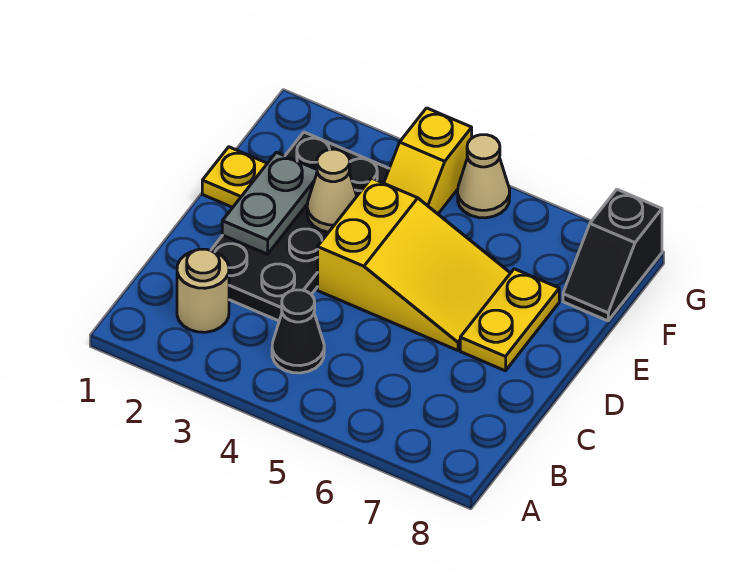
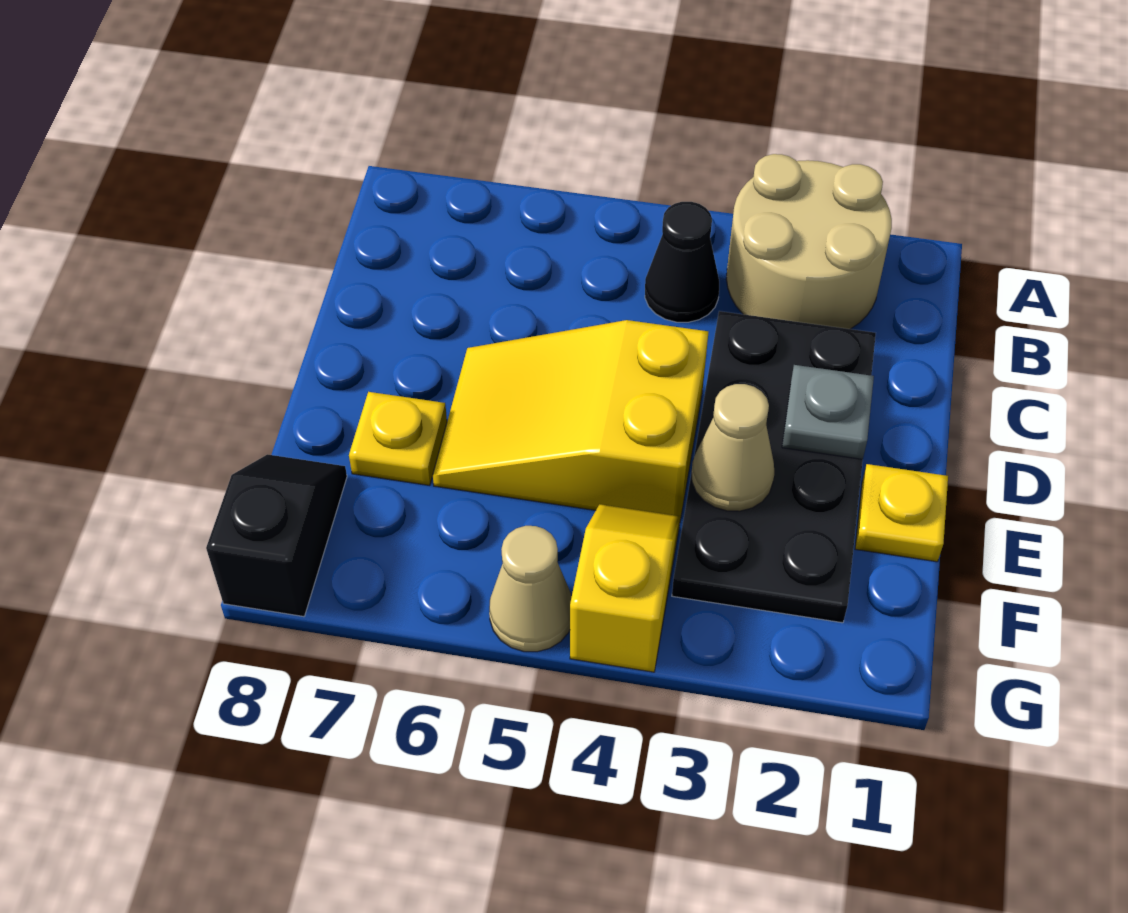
tan round brick B2 level 1 -> tan round brick A2:B3 level 1
grey plate D2:E2 level 2 -> grey plate D2 level 2
yellow plate D7:E7 level 1 -> yellow plate E7 level 1

